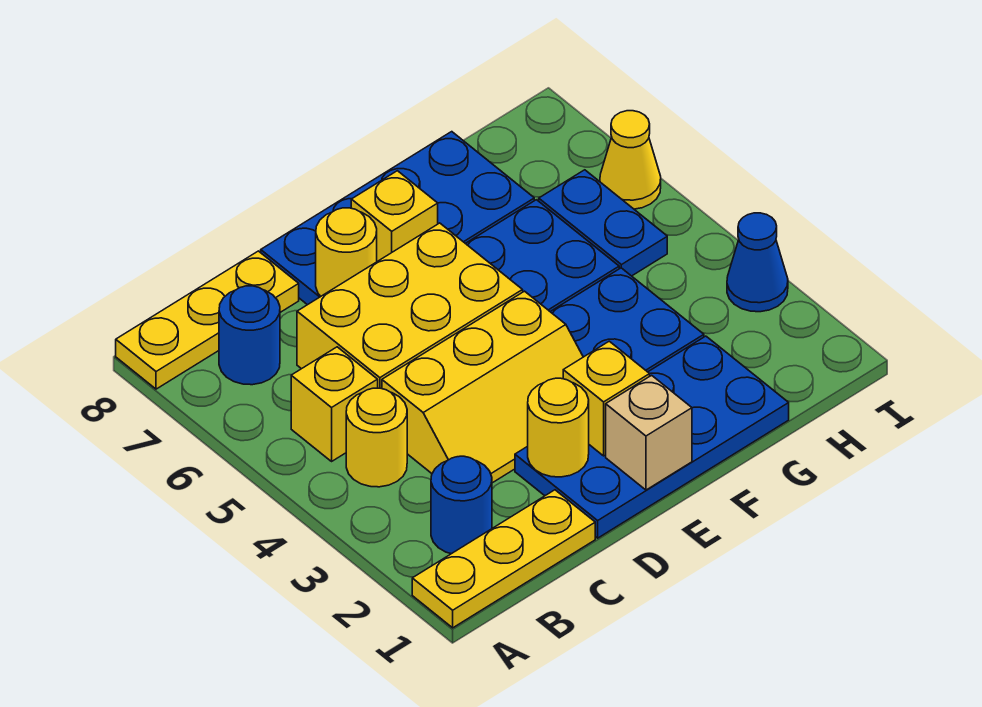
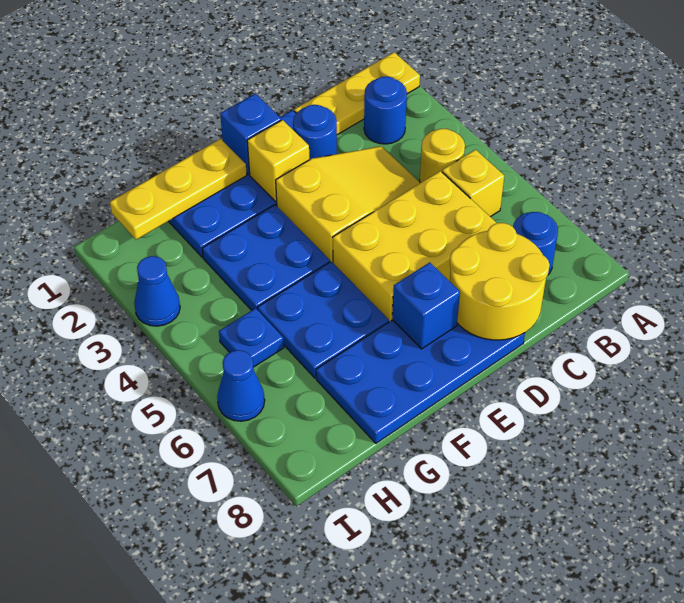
yellow plate A8:C8 level 1 -> yellow plate F1:H1 level 2
yellow slope C3:E4 level 1 top 4 -> yellow slope C3:E4 level 1 top E
yellow round brick D2 level 2 -> blue round brick D2 level 2
yellow round brick D7 level 2 -> yellow round brick C7:D8 level 2
tan brick E1 level 2 -> blue brick E1 level 2
yellow brick E7 level 2 -> blue brick E7 level 2
blue plate H5:H6 level 1 -> blue plate H5 level 1
yellow cone I6 level 1 -> blue cone I6 level 1

